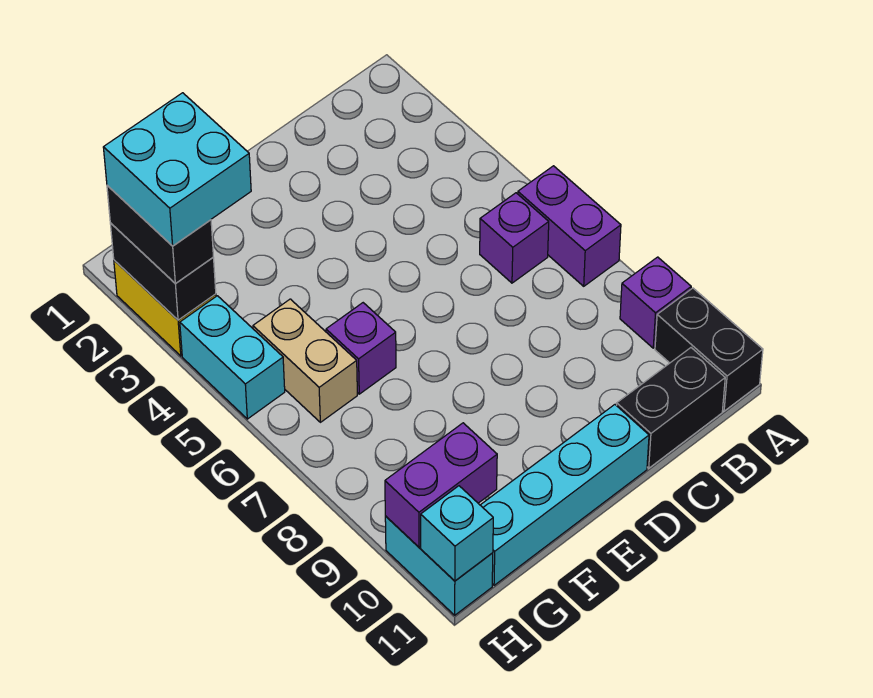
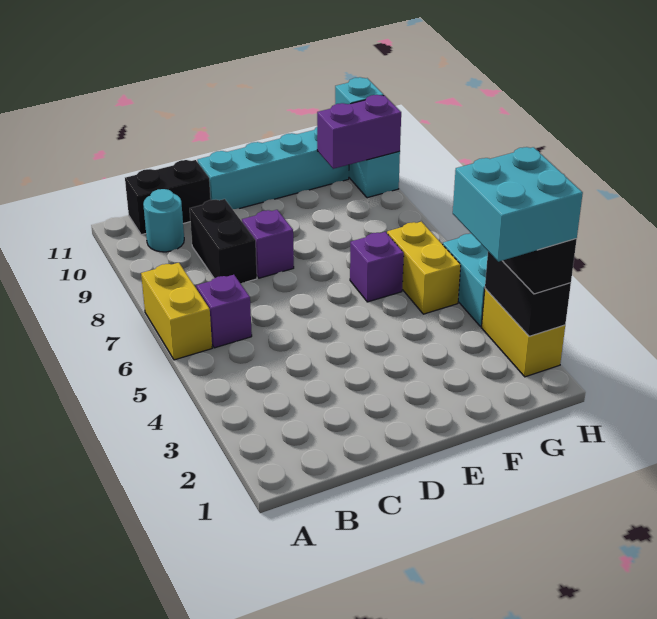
purple brick A6:A7 level 1 -> yellow brick A6:A7 level 1
purple brick A9 level 1 -> purple brick D8 level 1
black brick A10:A11 level 1 -> black brick C8:C9 level 1
none -> cyan round brick B10 level 1
tan brick G5:G6 level 1 -> yellow brick G5:G6 level 1

